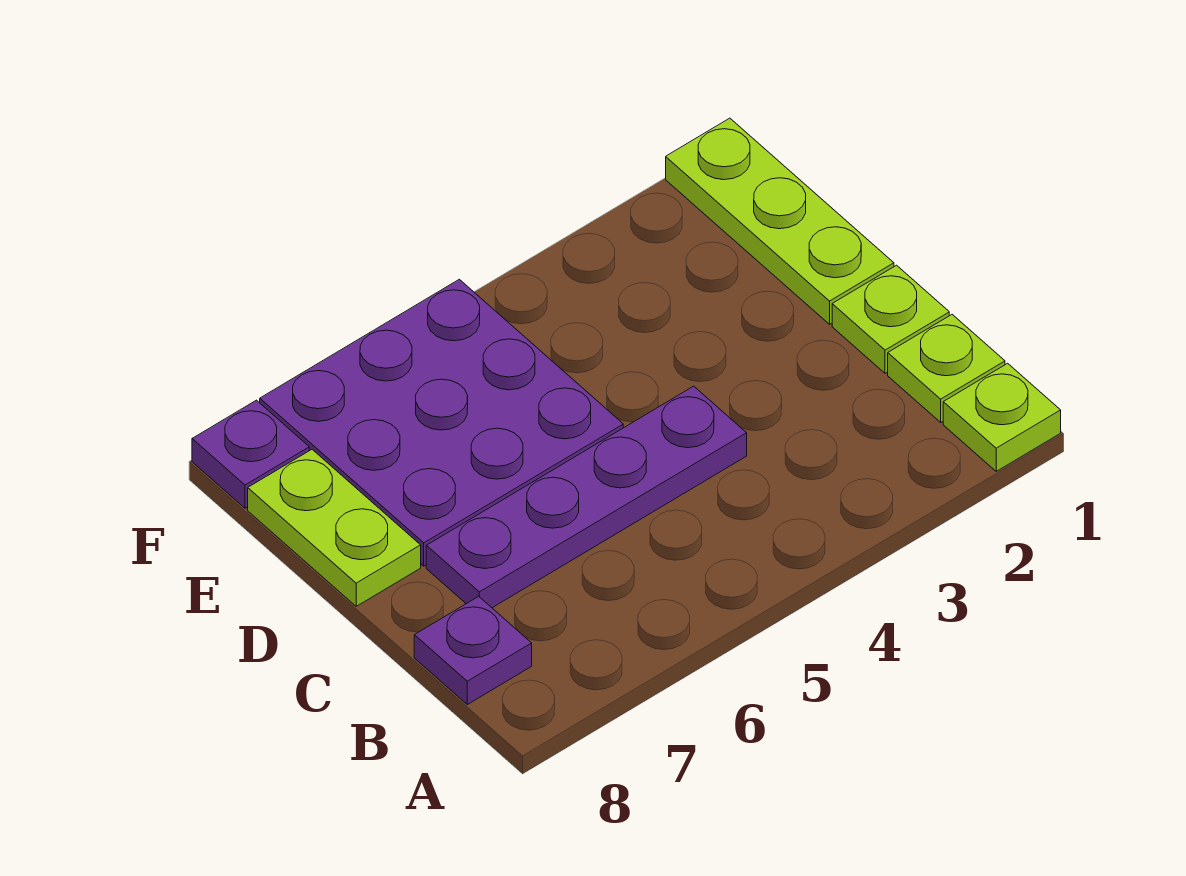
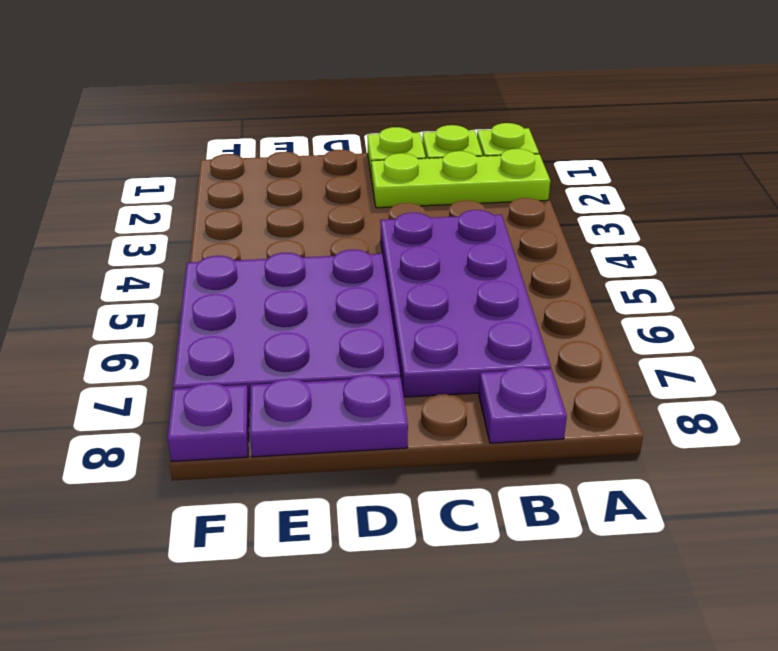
purple plate C4:C7 level 1 -> purple plate B4:C7 level 1
lime plate D1:F1 level 1 -> lime plate A2:C2 level 1
lime plate D8:E8 level 1 -> purple plate D8:E8 level 1

